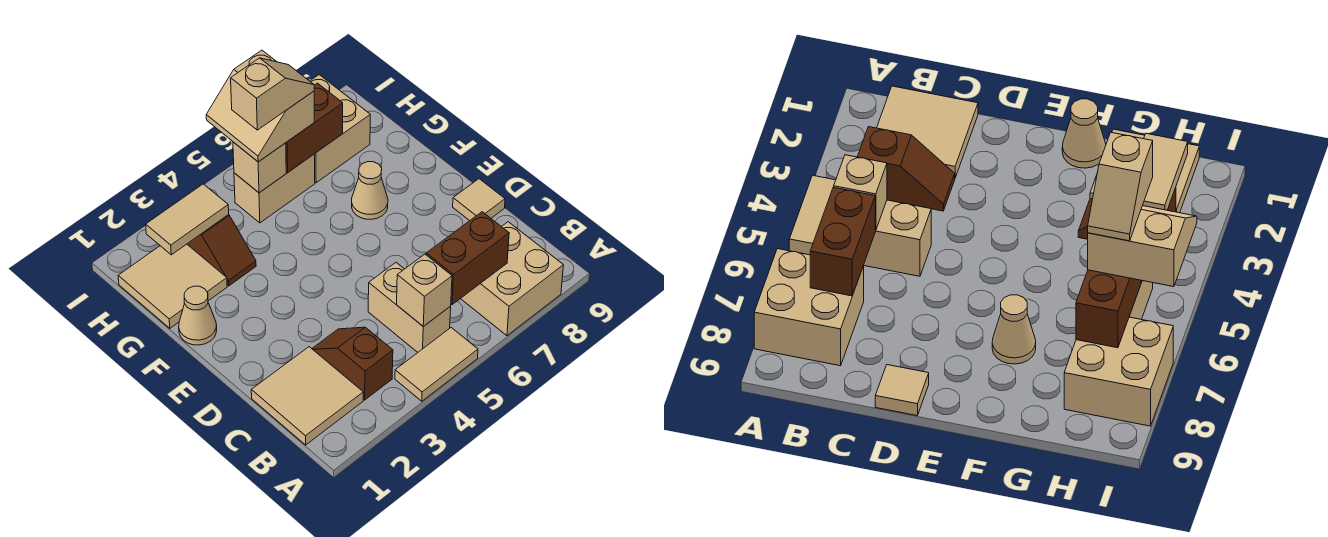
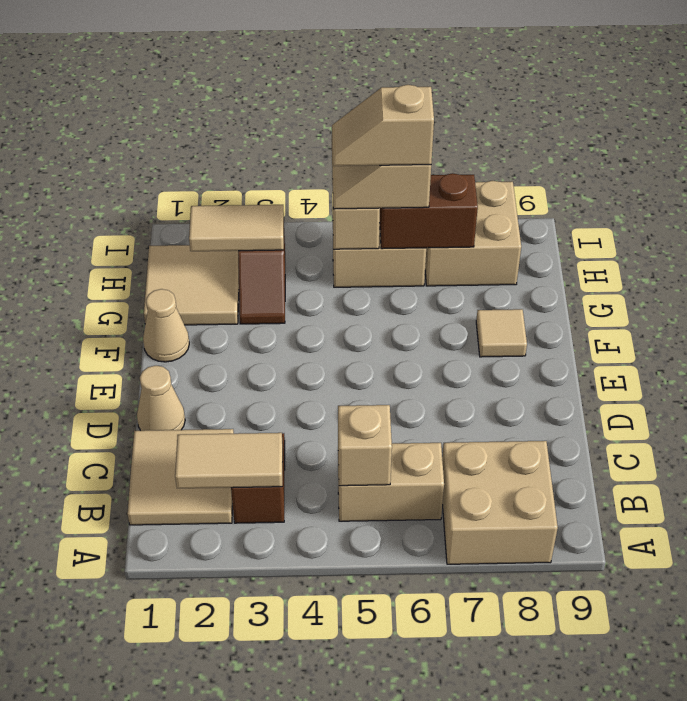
tan tile A4:A5 level 1 -> tan tile B2:B3 level 2
tan brick B5:C5 level 1 -> tan brick B5:B6 level 1
brown brick B6:B7 level 2 -> none
tan tile D9 level 1 -> tan tile F8 level 1
tan cone F7 level 1 -> tan cone D1 level 1
tan slope H5:H6 level 4 top 5 -> tan slope H5:H6 level 4 top 6

